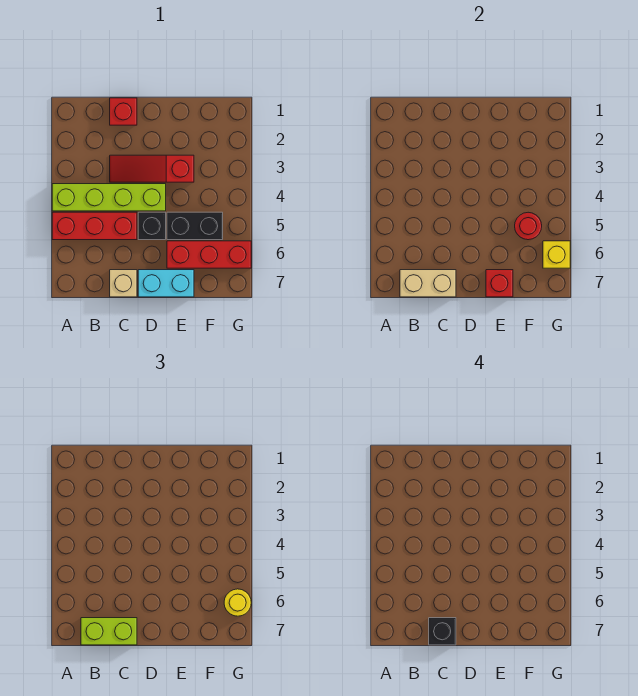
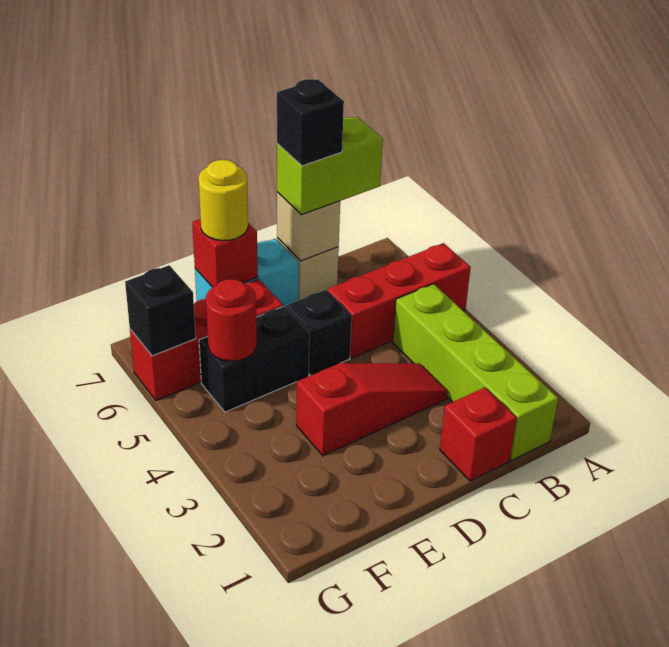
lime brick A4:D4 level 1 -> lime brick B1:B4 level 1
tan brick B7:C7 level 2 -> tan brick C7 level 2
yellow brick G6 level 2 -> black brick G6 level 2
yellow round brick G6 level 3 -> yellow round brick E7 level 3

